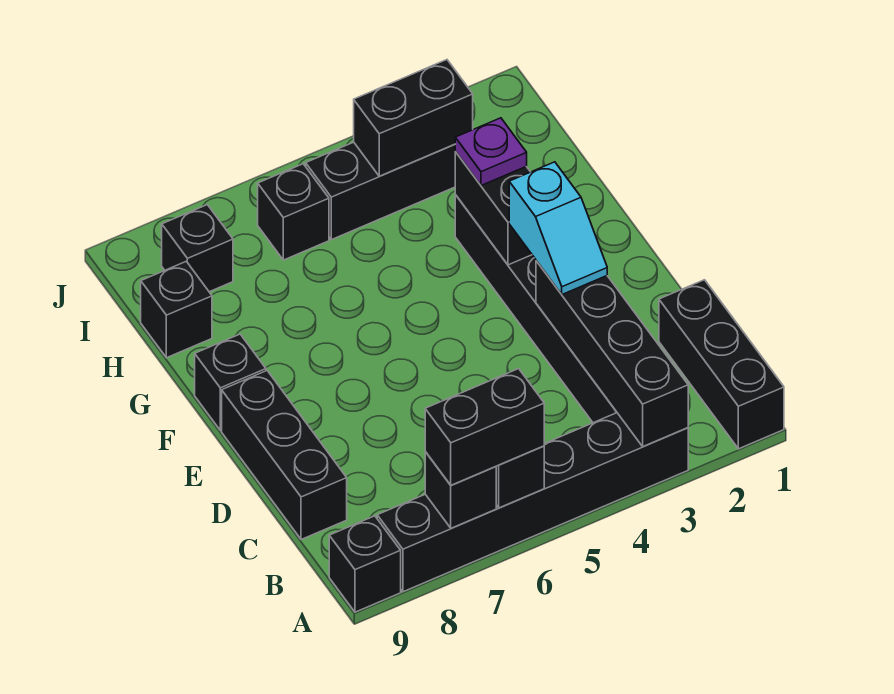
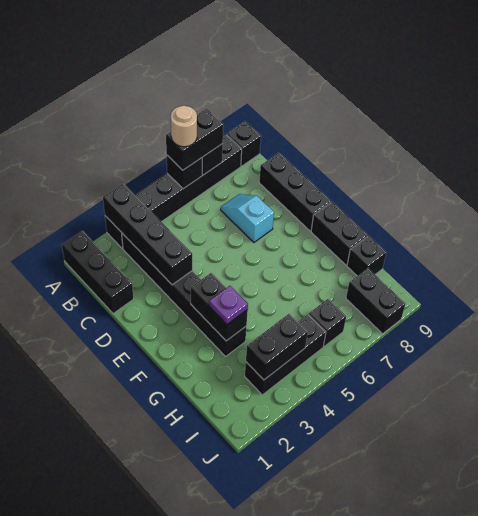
none -> tan round brick A6 level 4
cyan slope D3:E3 level 3 top E -> cyan slope C7:D7 level 1 top D
black brick F9 level 1 -> black brick F9:G9 level 1
black brick I8 level 1 -> black brick I8:J8 level 1

